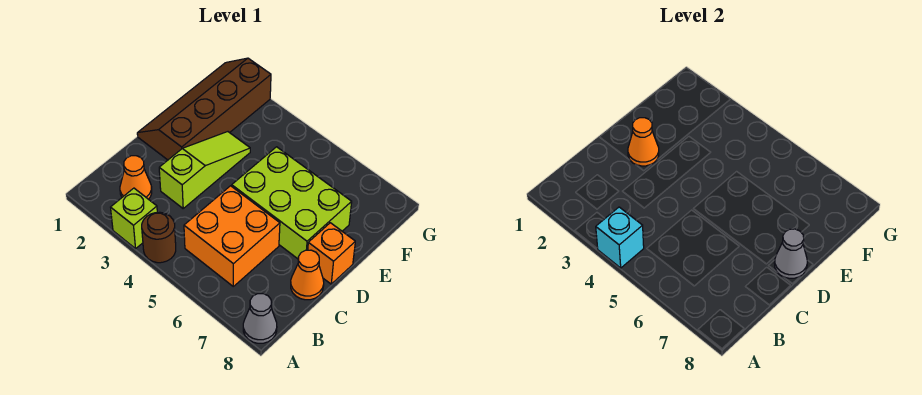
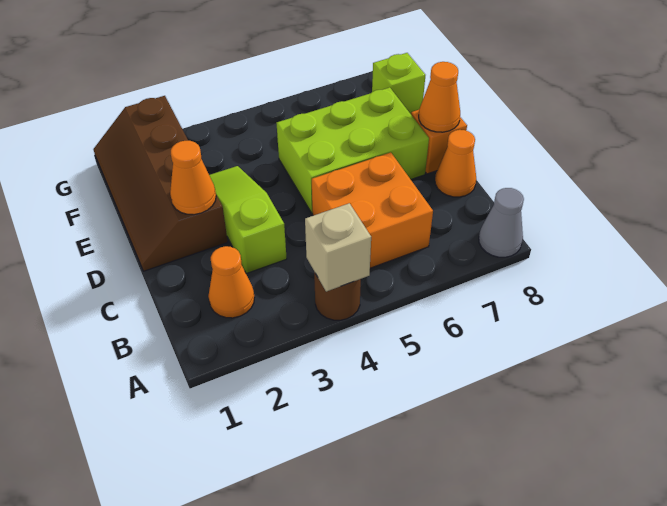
lime brick A3 level 1 -> lime brick F8 level 1
cyan brick A4 level 2 -> tan brick A4 level 2
grey cone D8 level 2 -> orange cone D8 level 2

